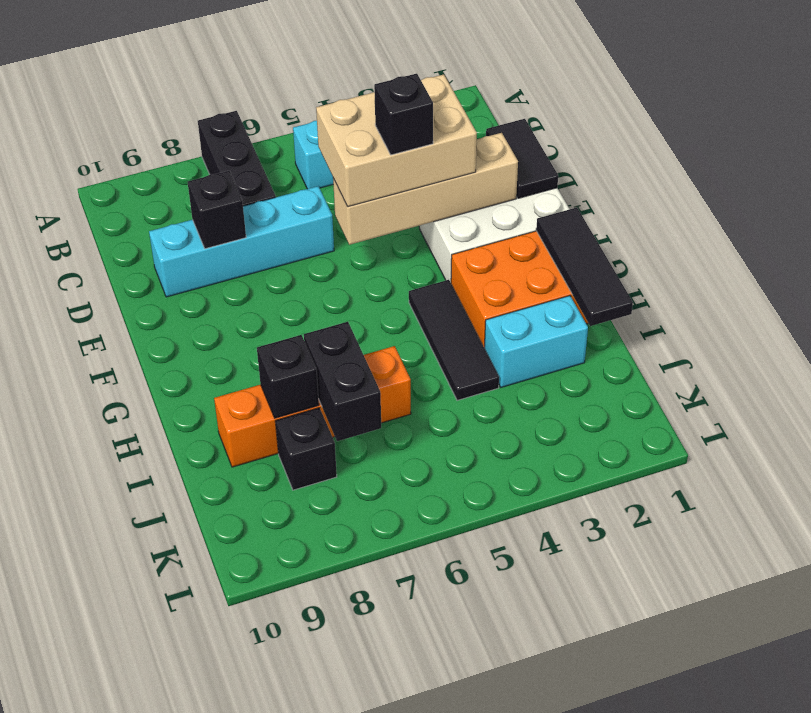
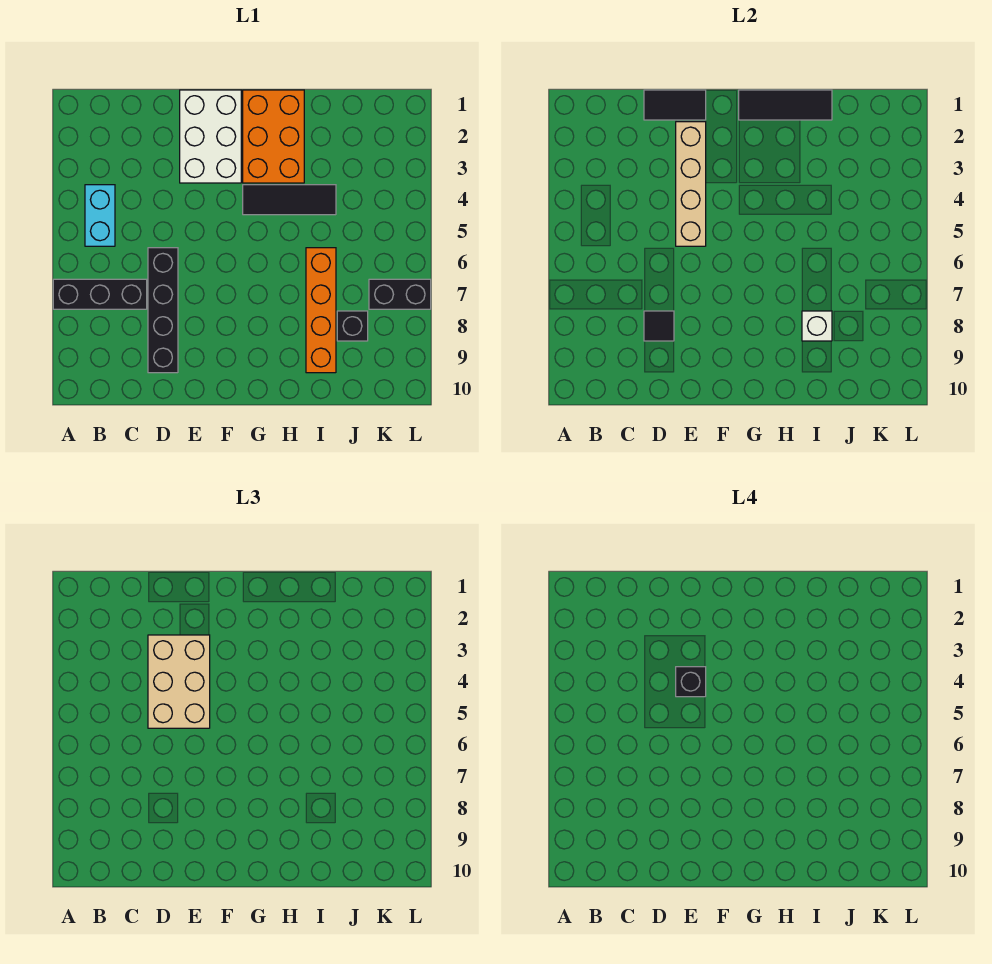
cyan brick D6:D9 level 1 -> black brick D6:D9 level 1
black brick D8 level 2 -> black tile D8 level 2
cyan brick I2:I3 level 1 -> none
black brick I7:J7 level 2 -> black brick K7:L7 level 1
black brick I8 level 2 -> white brick I8 level 2

